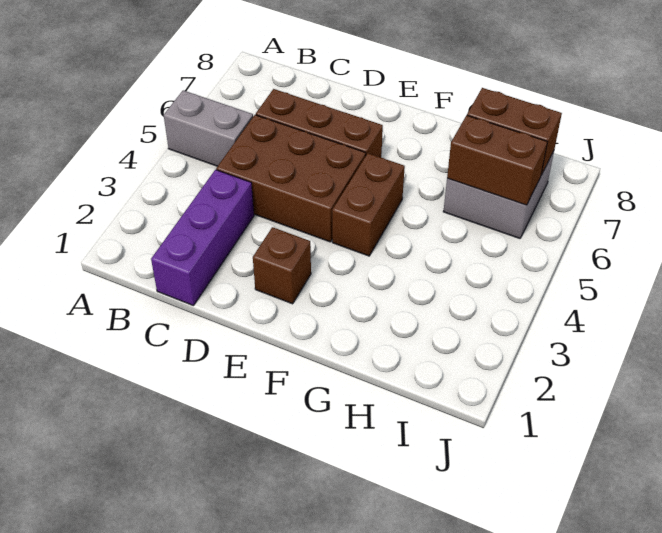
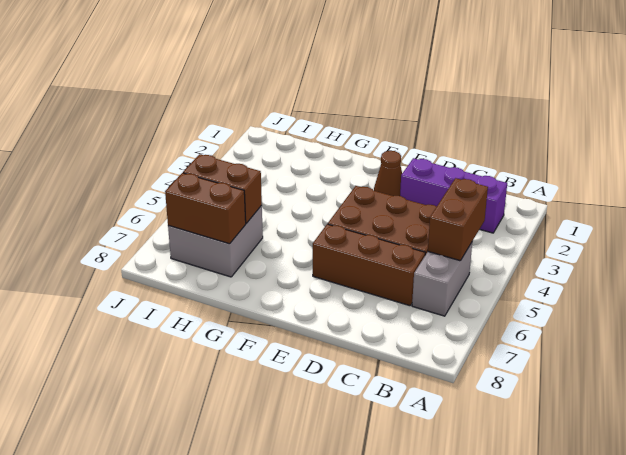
grey brick A5:B5 level 1 -> grey brick B5:B6 level 1
purple brick C1:C3 level 1 -> purple brick B2:D2 level 1
brown brick E2 level 1 -> brown cone E2 level 1
brown brick F4:F5 level 1 -> brown brick B4:B5 level 2

